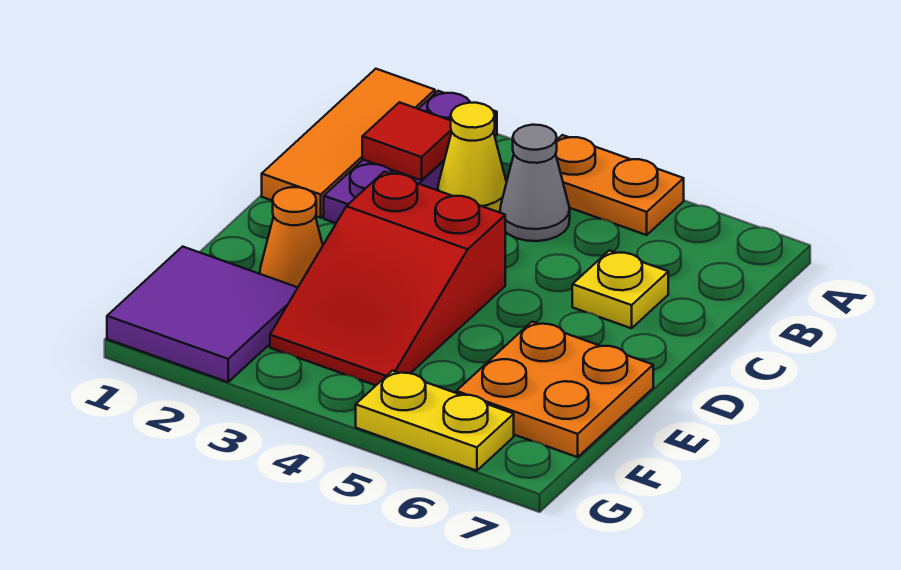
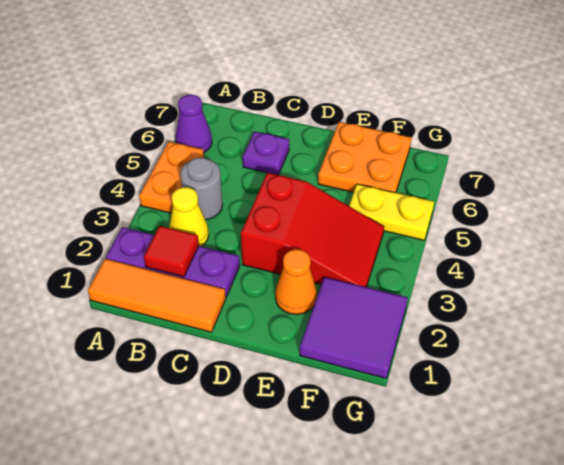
none -> purple cone A6 level 1
grey cone B4 level 1 -> grey round brick B4 level 1
yellow plate C6 level 1 -> purple plate C6 level 1
yellow plate G5:G6 level 1 -> yellow plate F5:G5 level 1

